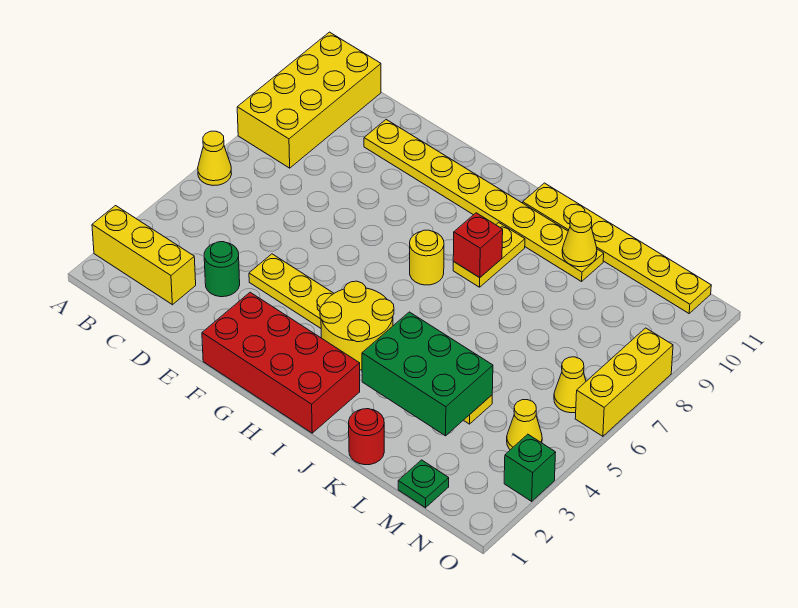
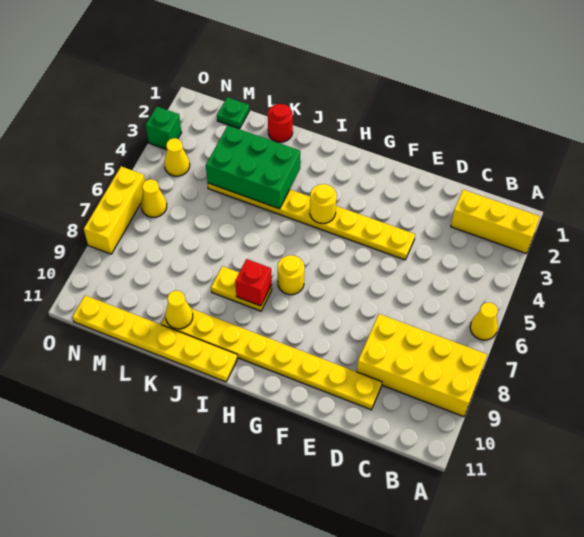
yellow brick A8:B11 level 1 -> yellow brick A8:D9 level 1
green round brick D3 level 1 -> none
red brick F1:I2 level 1 -> none
yellow round brick H3:I4 level 2 -> yellow round brick H4 level 2
yellow plate I8:I9 level 1 -> yellow plate I8:J8 level 1

